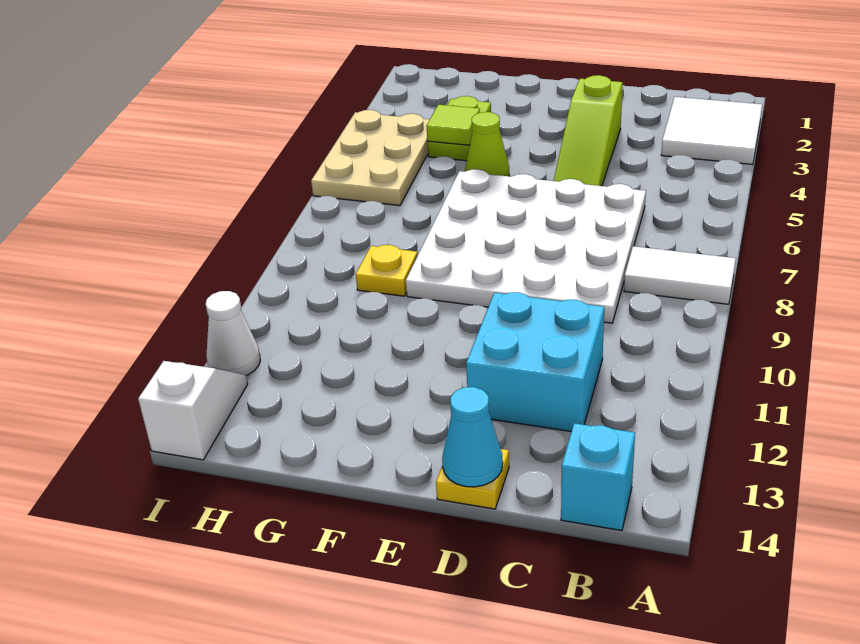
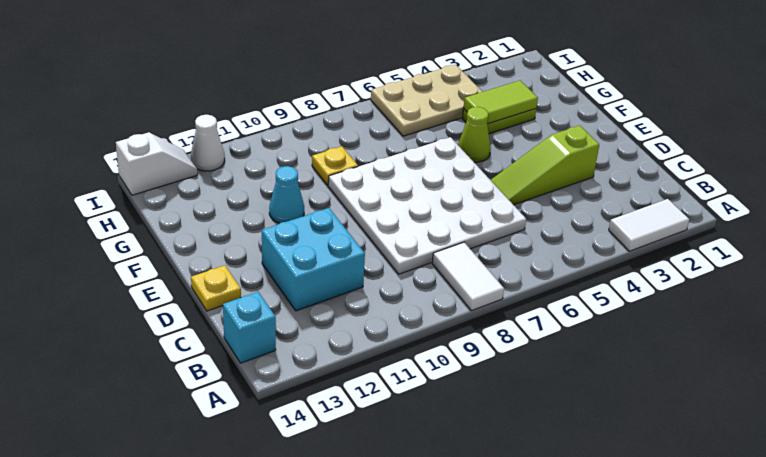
white tile A2:B3 level 1 -> white tile A2:A3 level 1
cyan cone D14 level 2 -> cyan cone F11 level 1
lime tile G4 level 2 -> lime tile G3:G4 level 2

